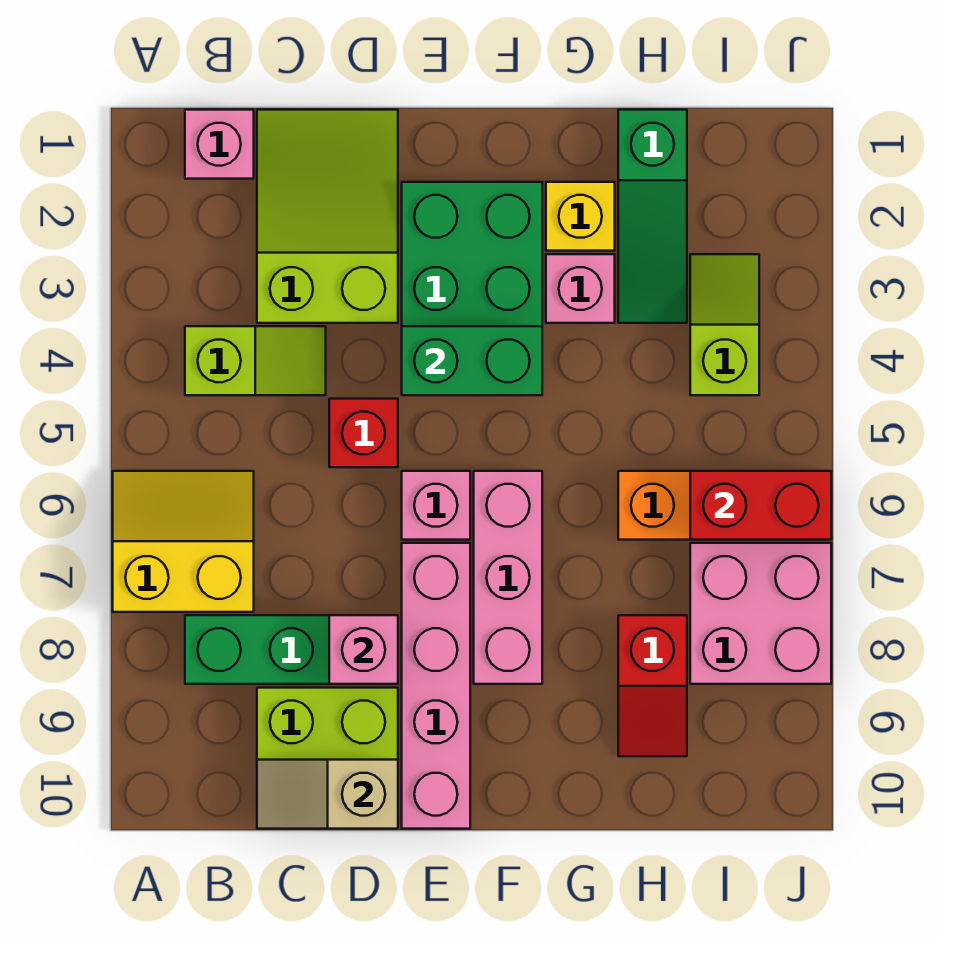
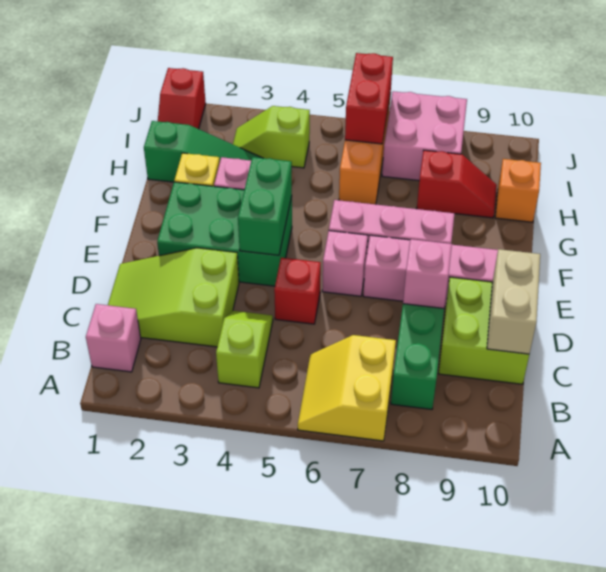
tan slope C10:D10 level 2 top D -> tan brick C10:D10 level 2
none -> orange brick H10 level 1
none -> red slope I1:J1 level 1 top J

